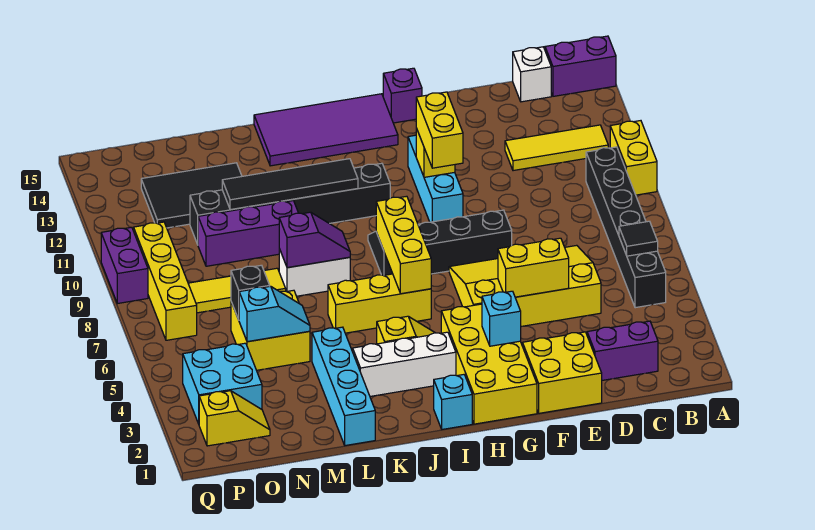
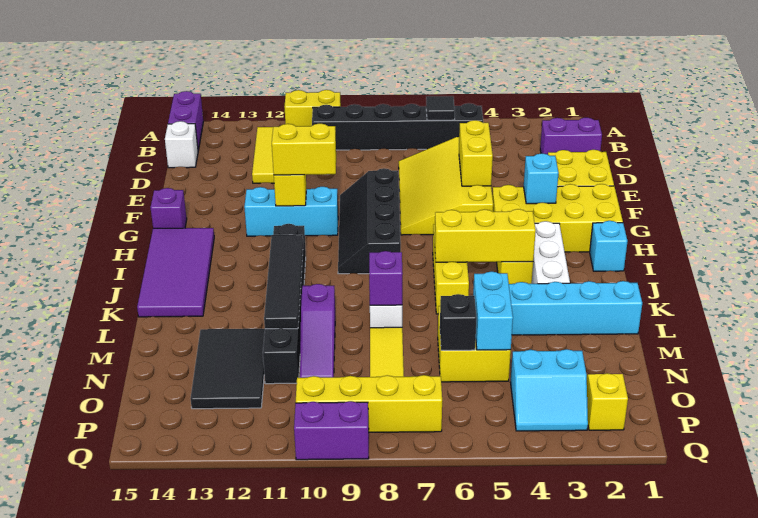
purple brick C2:D2 level 1 -> purple brick C1:C2 level 1
yellow brick I6:I8 level 2 -> yellow brick J4:J6 level 2
purple brick L10:N10 level 1 -> purple slope L10:N10 level 1 top L
cyan slope M5:N5 level 2 top N -> cyan brick M5:N5 level 2
cyan brick O3:P4 level 1 -> cyan slope O3:P4 level 1 top O

